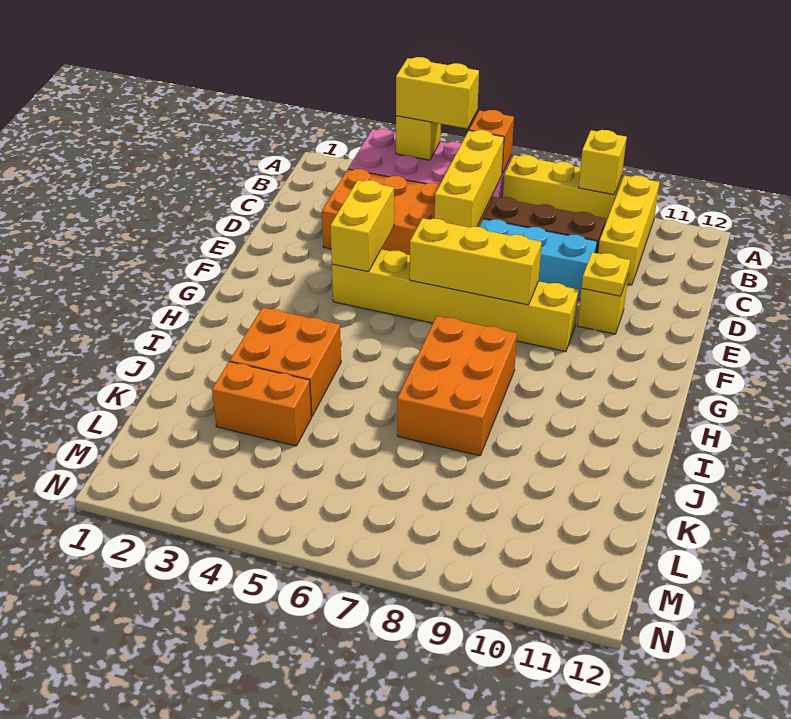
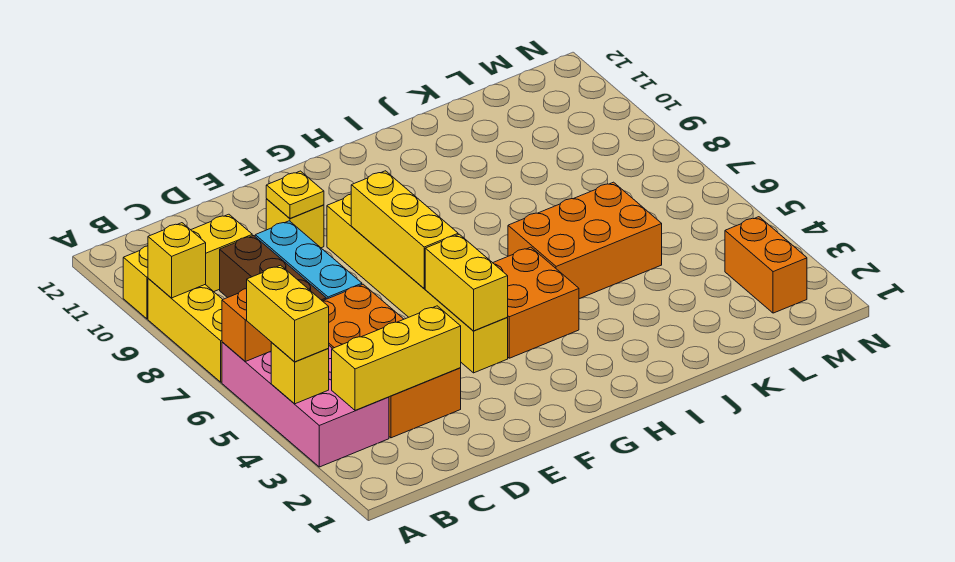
yellow brick B6:D6 level 2 -> yellow brick B3:D3 level 2
yellow brick E4:F4 level 2 -> yellow brick F4:F5 level 2
orange brick H7:J8 level 1 -> orange brick I5:K6 level 1
orange brick I3:J4 level 1 -> orange brick G4:H5 level 1
orange brick K3:K4 level 1 -> orange brick M2:M3 level 1

